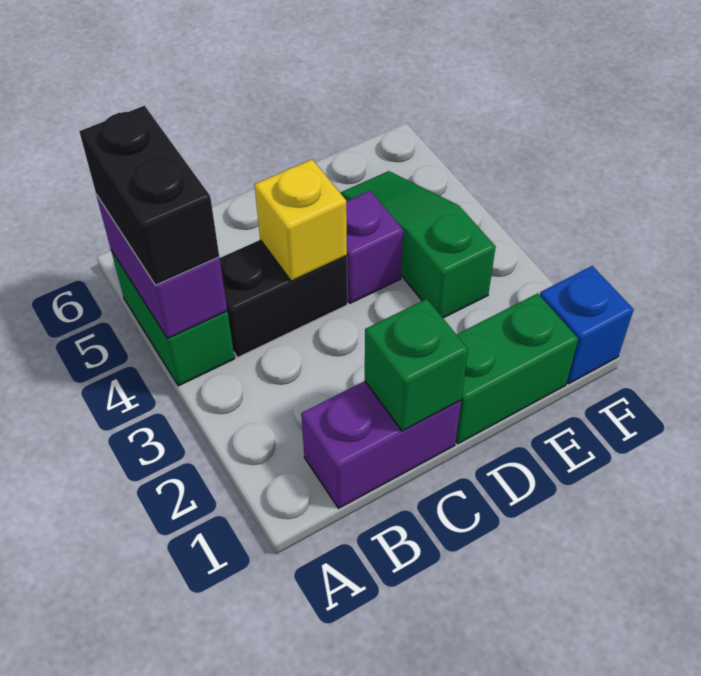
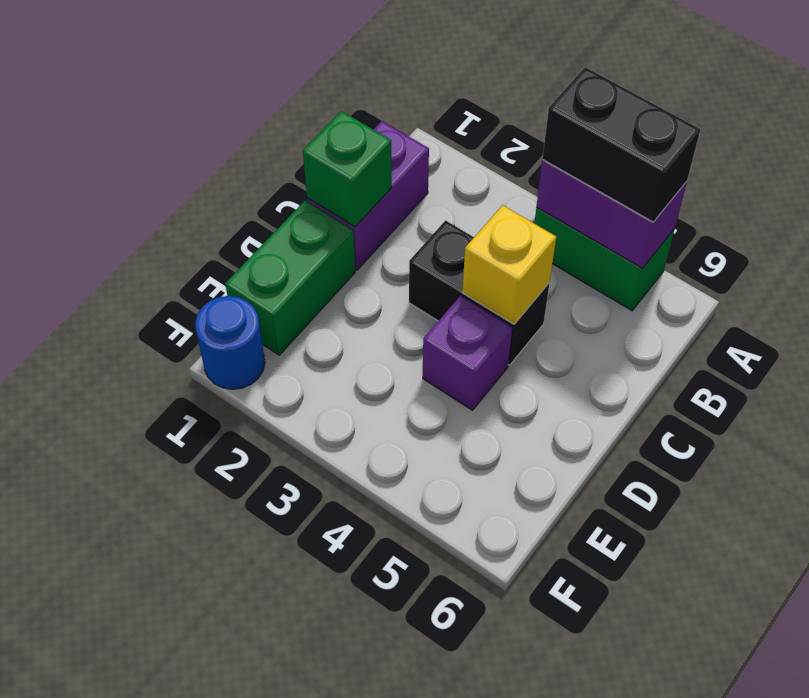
black brick B4:C4 level 1 -> black brick C3:C4 level 1
green slope E3:E5 level 1 top 3 -> none
blue brick F1 level 1 -> blue round brick F1 level 1

